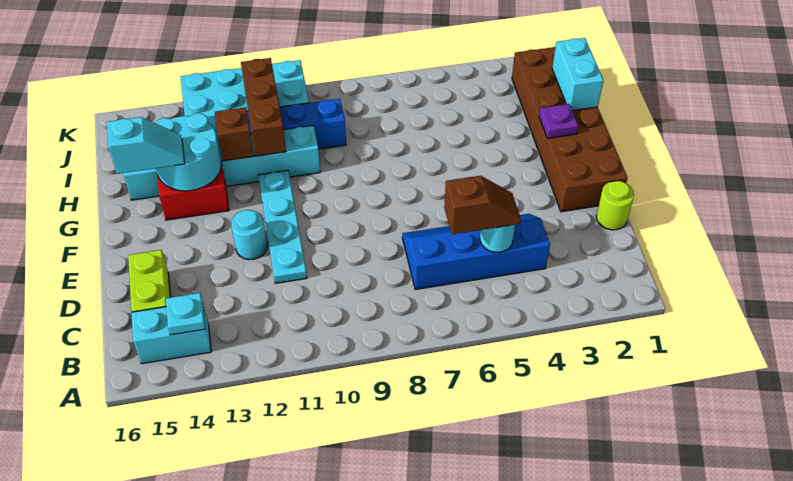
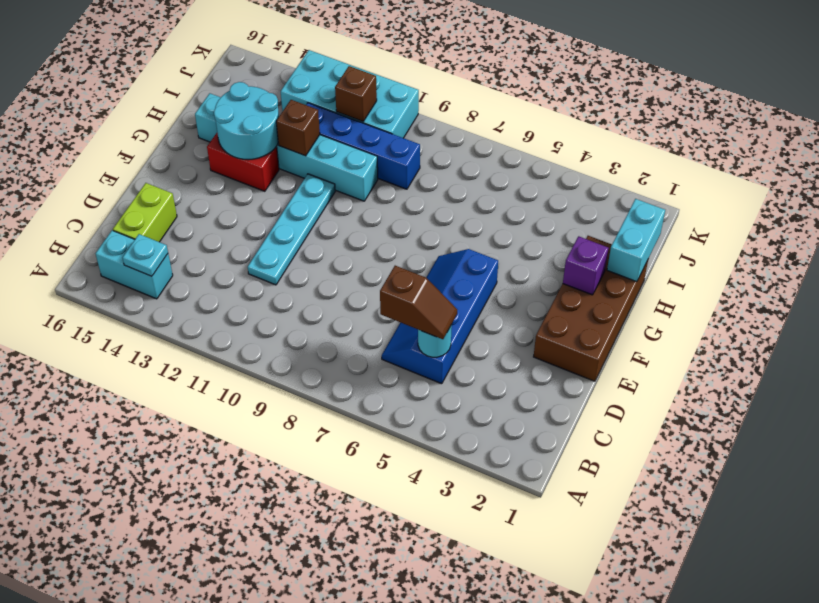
blue slope C4:D7 level 1 top C -> blue slope C5:F6 level 1 top 5
lime round brick D1 level 1 -> none
brown brick E1:J2 level 1 -> brown brick E1:H2 level 1
cyan round brick E12 level 1 -> none
purple plate G2 level 2 -> purple brick G2 level 2
cyan slope G14:G15 level 3 top 15 -> none
brown brick H11:J11 level 2 -> brown brick J11 level 2

